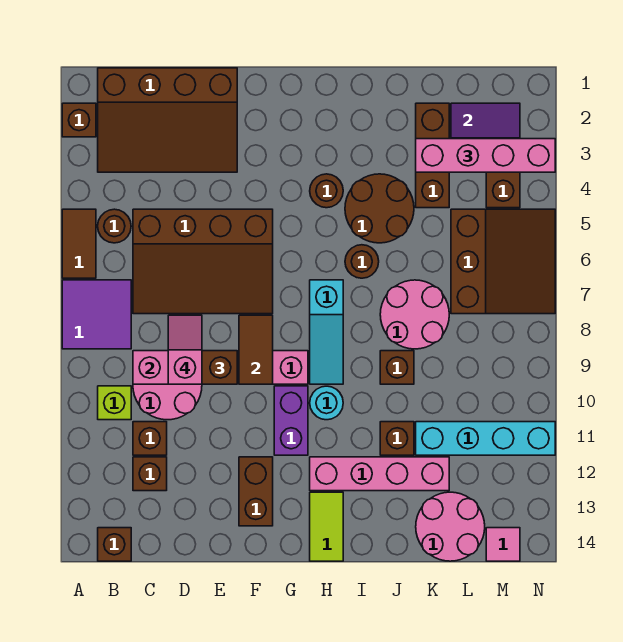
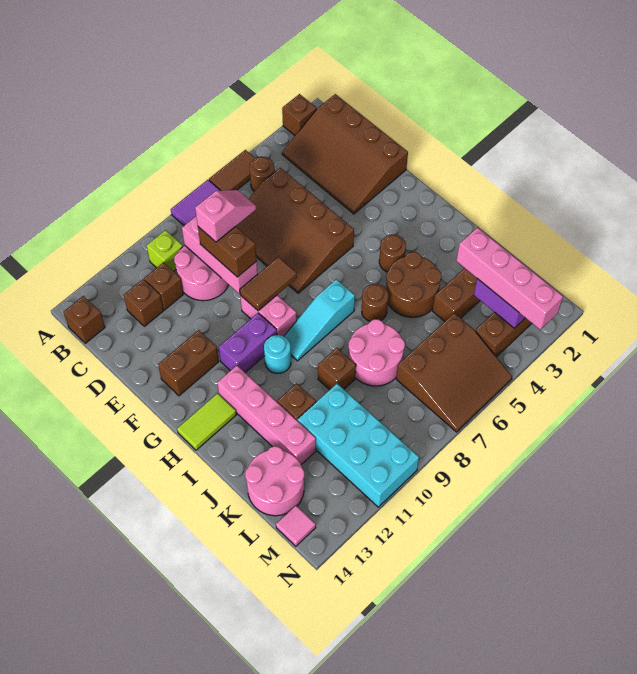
cyan brick K11:N11 level 1 -> cyan brick K10:N11 level 1

